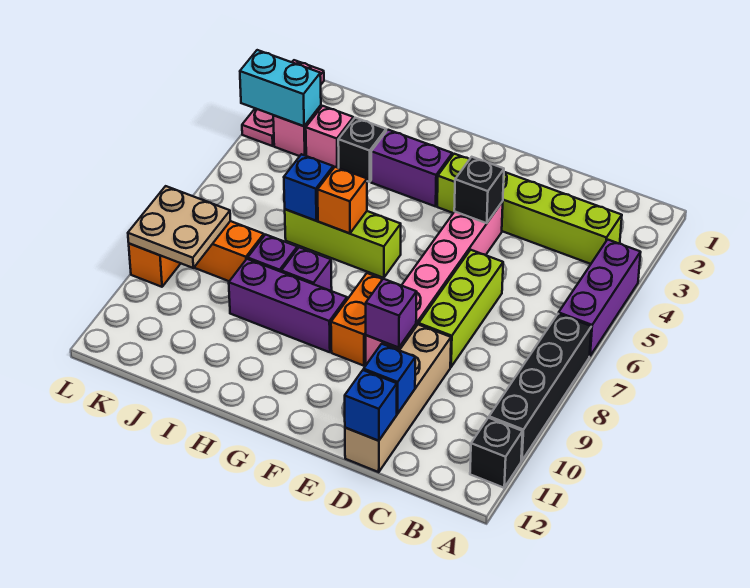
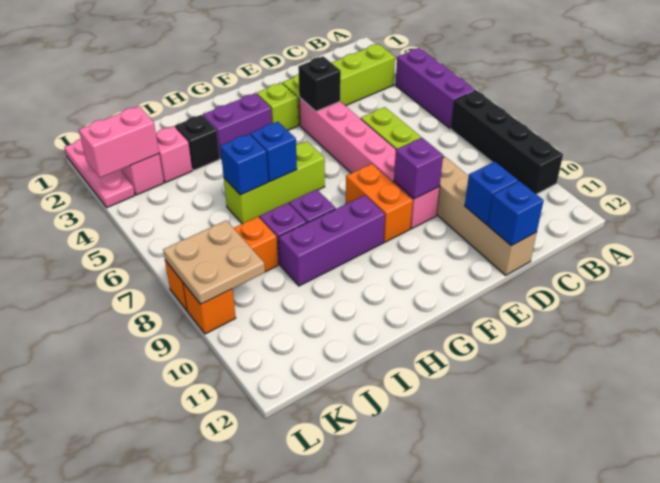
black brick A11 level 1 -> none
orange brick H6 level 2 -> blue brick H6 level 2
cyan brick K3:L3 level 2 -> pink brick K3:L3 level 2

